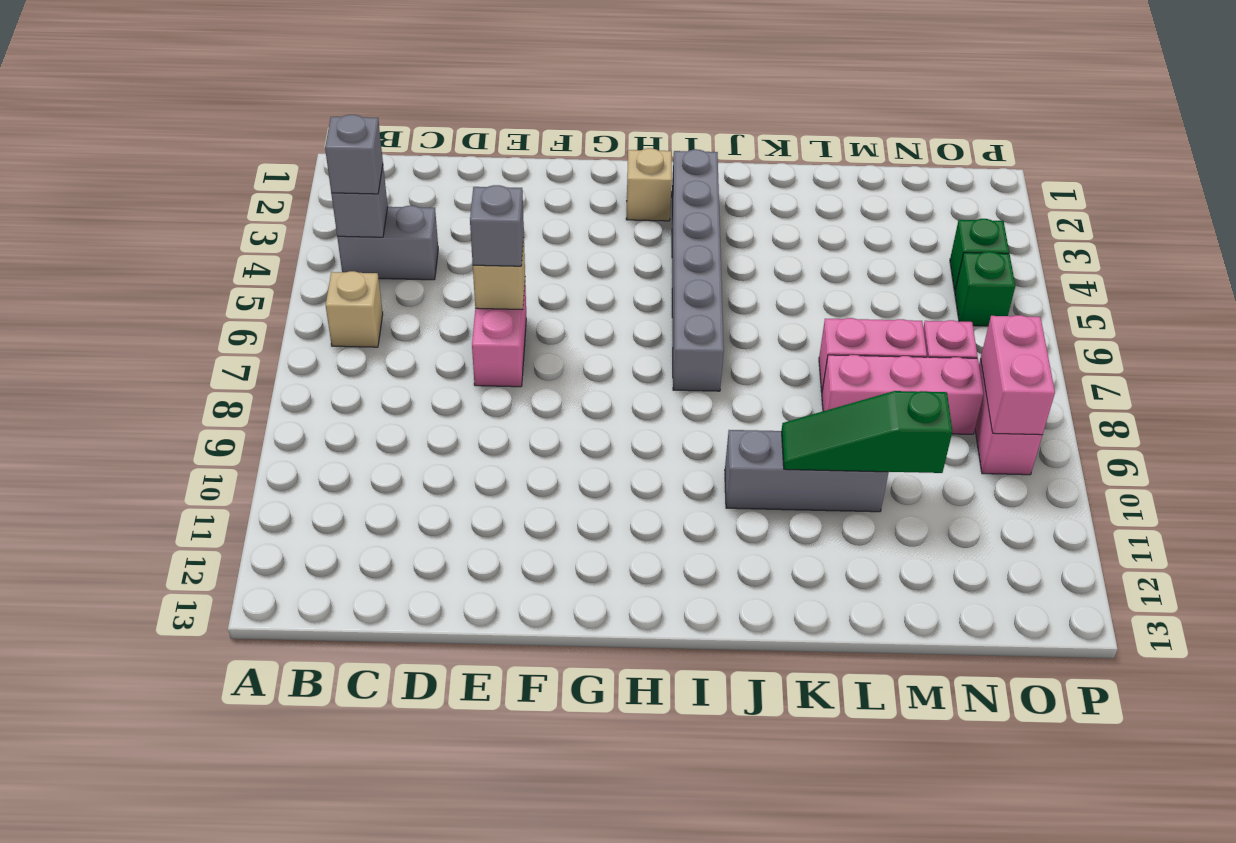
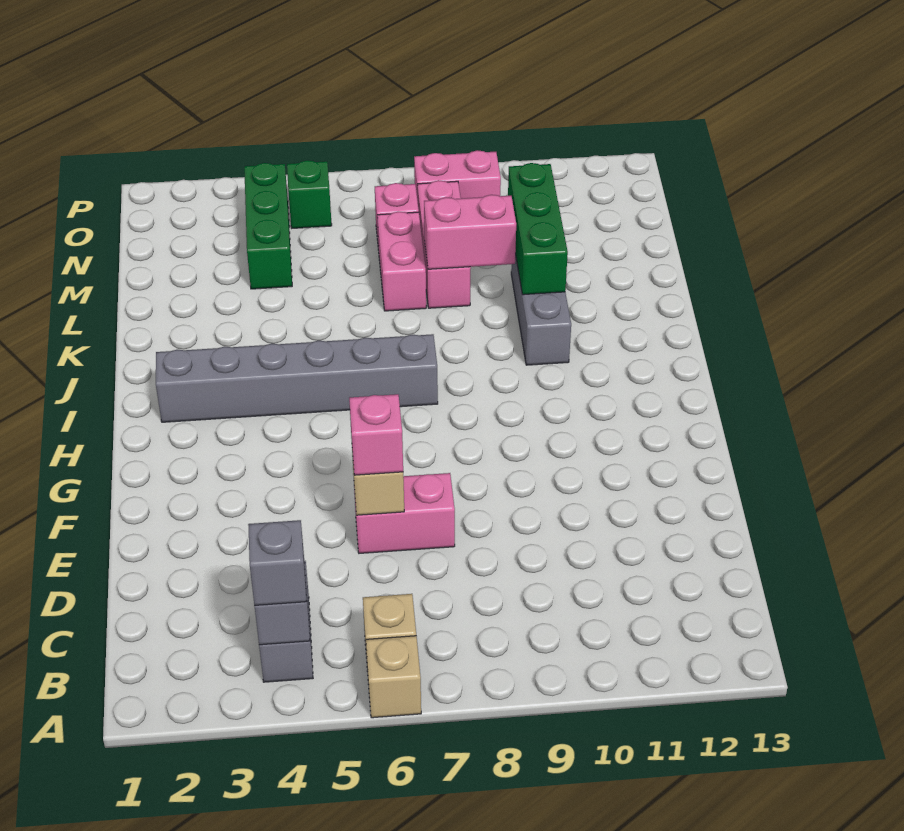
grey brick E6 level 3 -> pink brick E6 level 3
tan brick H2 level 1 -> tan brick A6 level 1
green slope K10:M10 level 2 top M -> green brick K10:M10 level 2
green brick O4 level 1 -> green brick M4:O4 level 1
pink brick O8:O9 level 2 -> pink brick L8:L9 level 2

